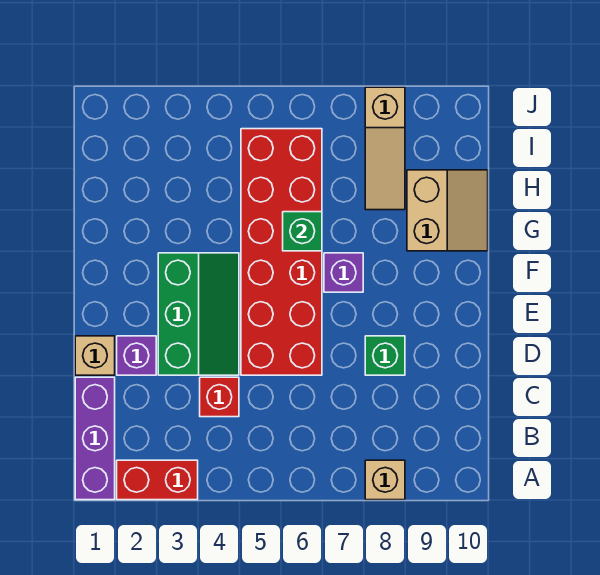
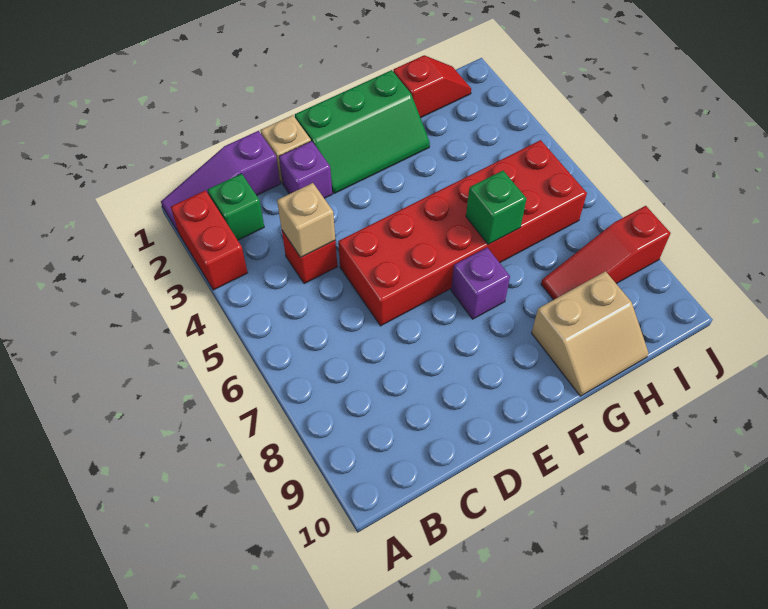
purple brick A1:C1 level 1 -> purple slope A1:C1 level 1 top C
tan brick A8 level 1 -> tan brick C4 level 2
green slope D3:F4 level 1 top 3 -> green slope E1:G2 level 1 top 1
green brick D8 level 1 -> green brick B2 level 1
none -> red slope H1:I1 level 1 top H
tan slope H8:J8 level 1 top J -> red slope H8:J8 level 1 top J

